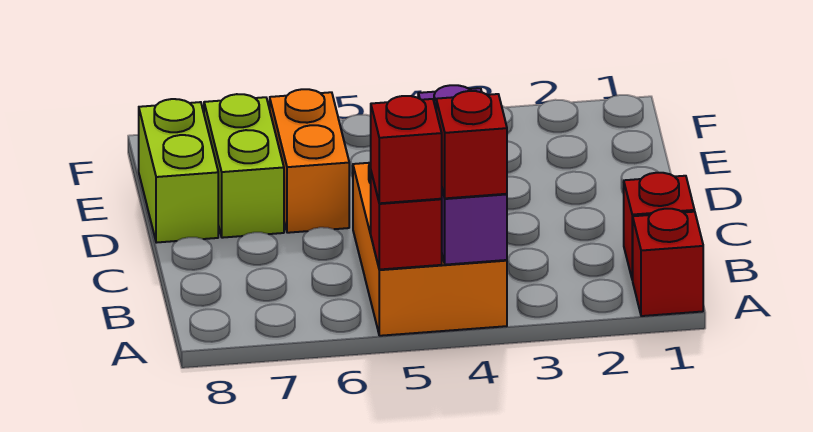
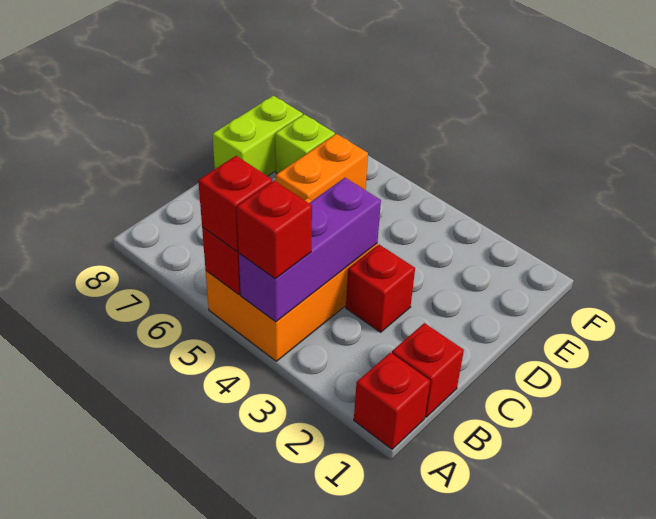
none -> red brick C3 level 1
lime brick D7:E7 level 1 -> lime brick E7 level 1

